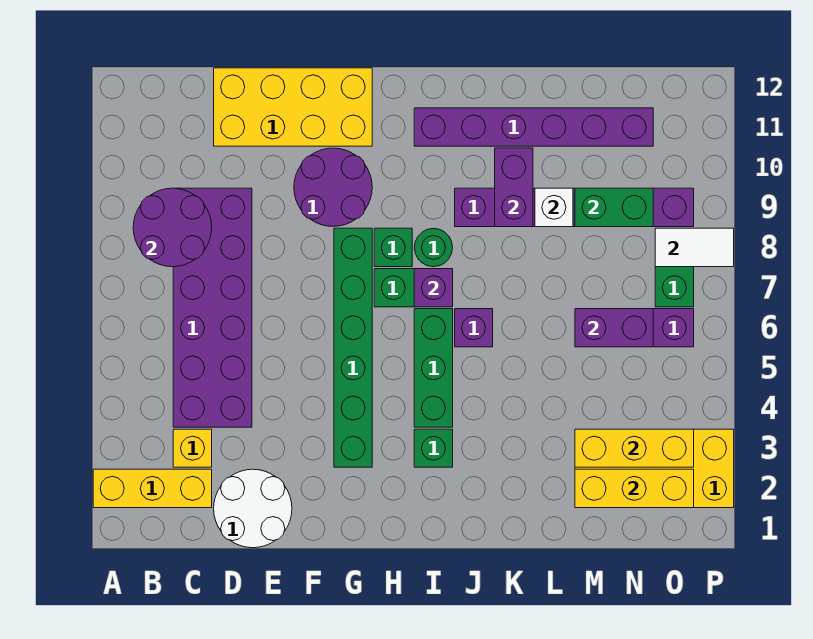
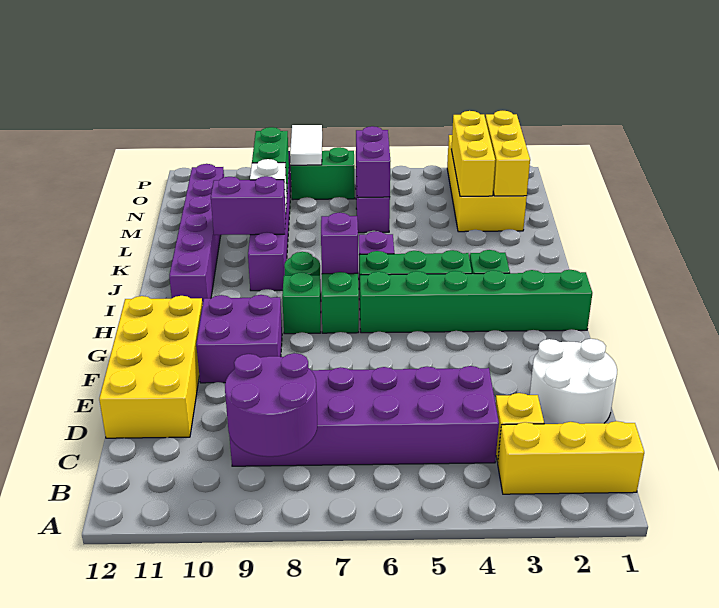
yellow brick A2:C2 level 1 -> yellow brick B1:B3 level 1
purple round brick F9:G10 level 1 -> purple brick F9:G10 level 1
green brick G3:G8 level 1 -> green brick H1:H6 level 1

